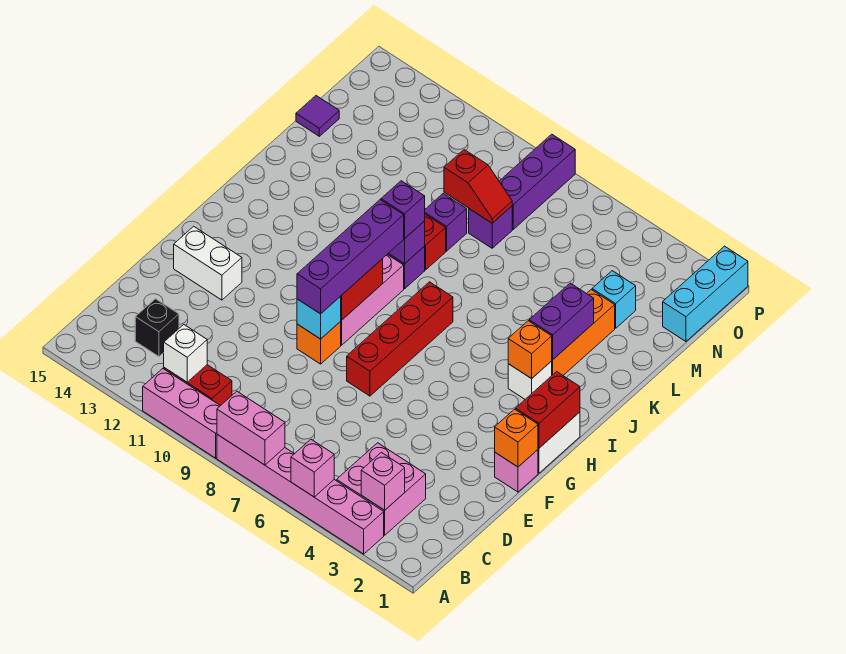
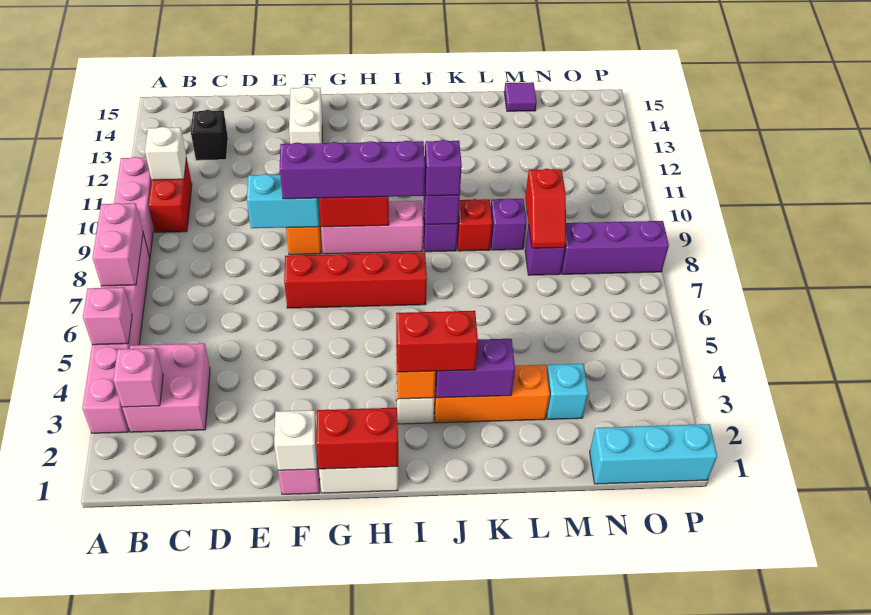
orange brick F1 level 2 -> white brick F1 level 2
cyan brick F9 level 2 -> cyan brick E9:F9 level 2
none -> red brick I3:J3 level 3

